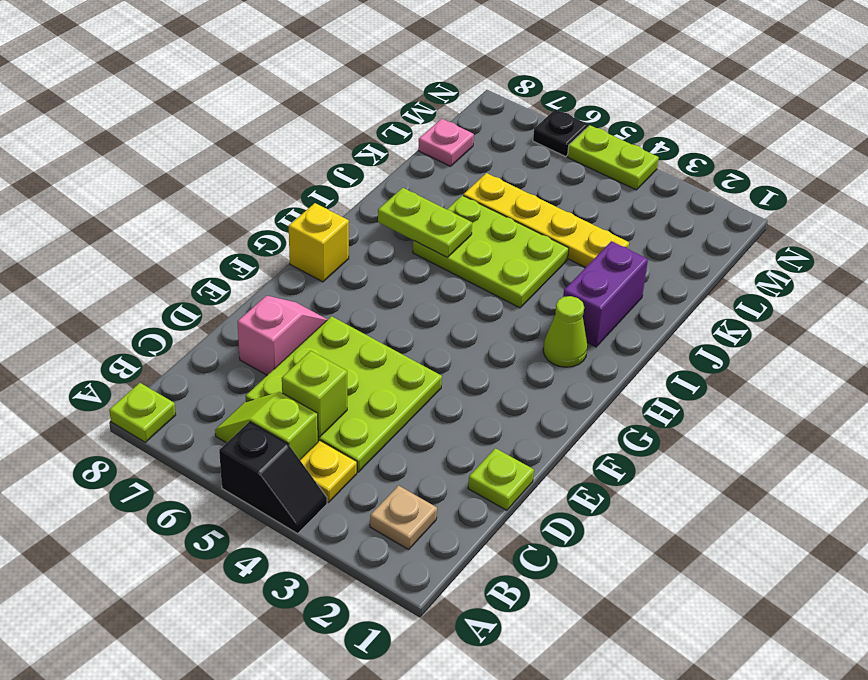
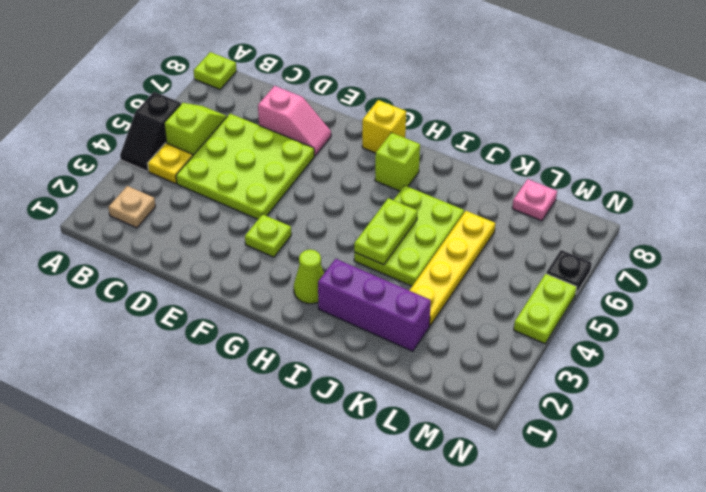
lime brick C5 level 2 -> lime brick H7 level 1
lime plate D1 level 1 -> lime plate F3 level 1
purple brick I2:J2 level 1 -> purple brick I2:K2 level 1
lime plate I6:I7 level 2 -> lime plate I4:I5 level 2

